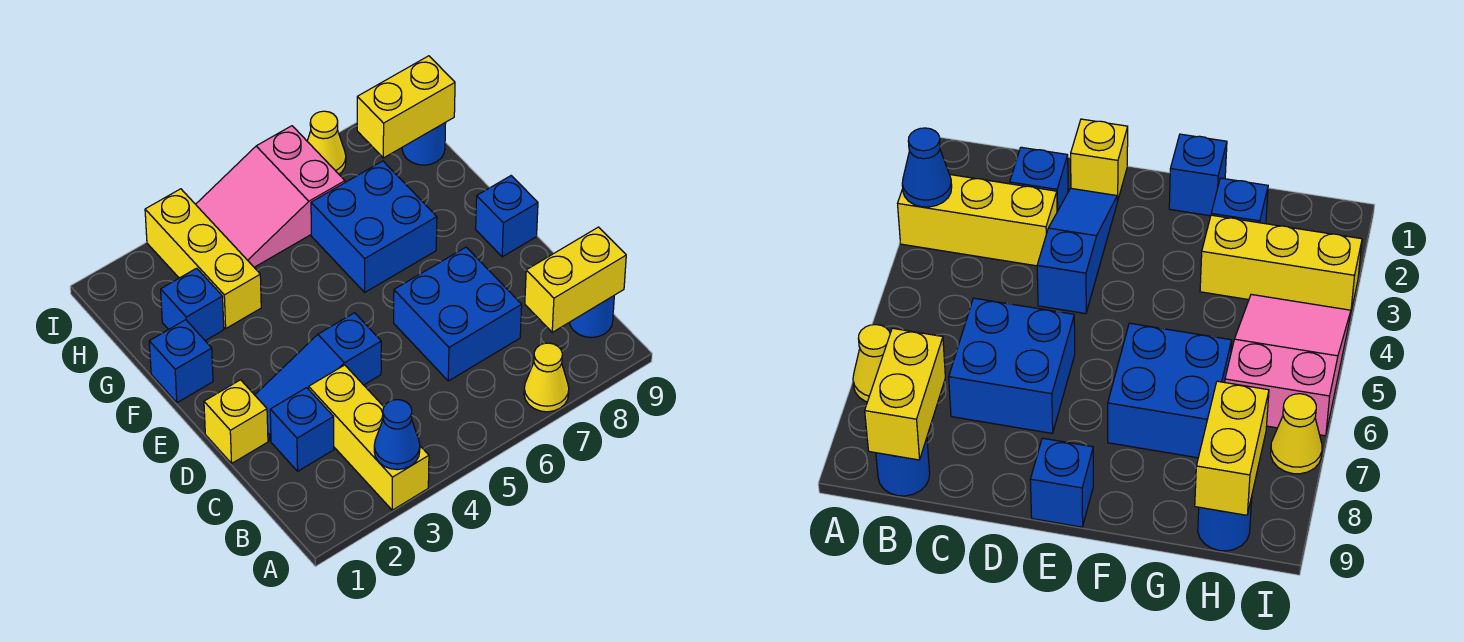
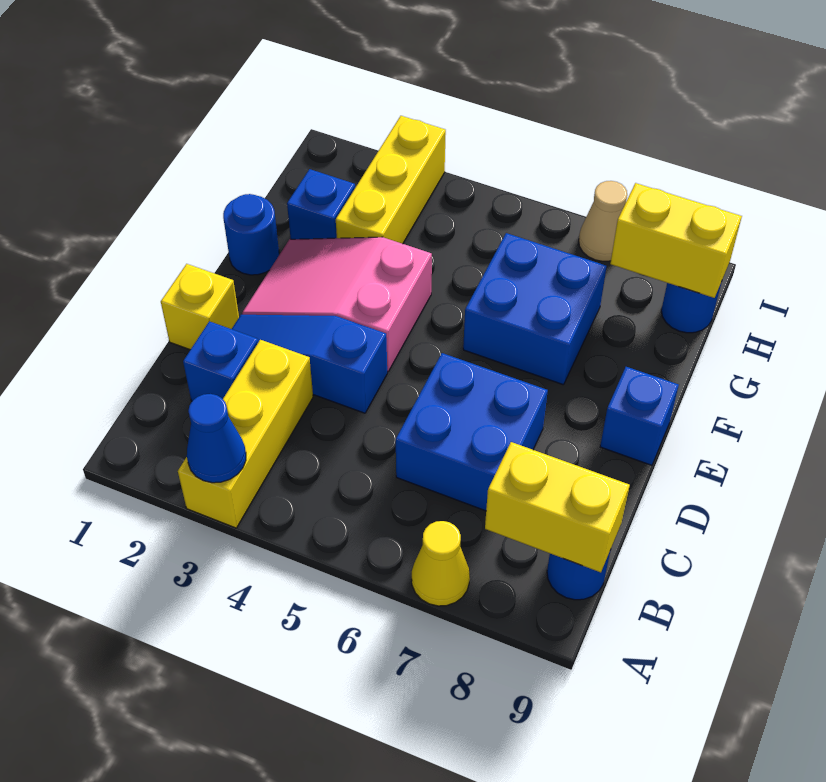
blue brick F1 level 1 -> blue round brick F1 level 1
pink slope H4:I6 level 1 top 6 -> pink slope E2:F4 level 1 top 4
yellow cone I7 level 1 -> tan cone I7 level 1

